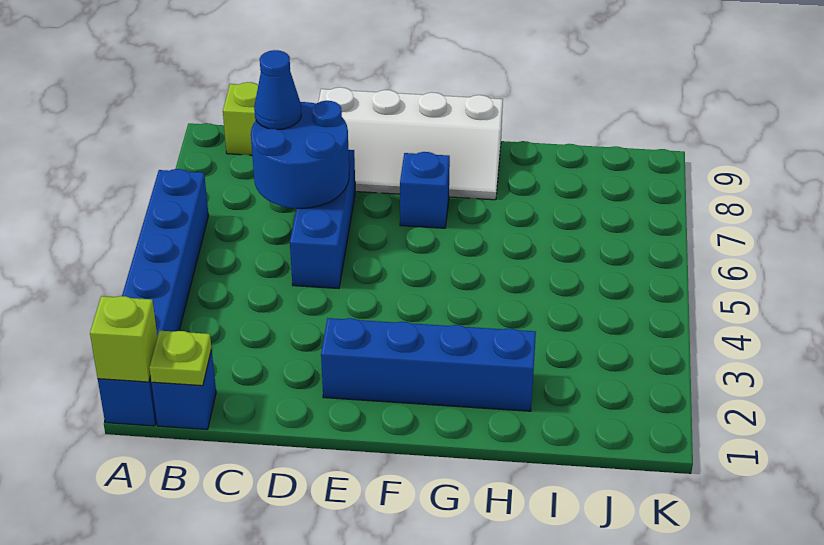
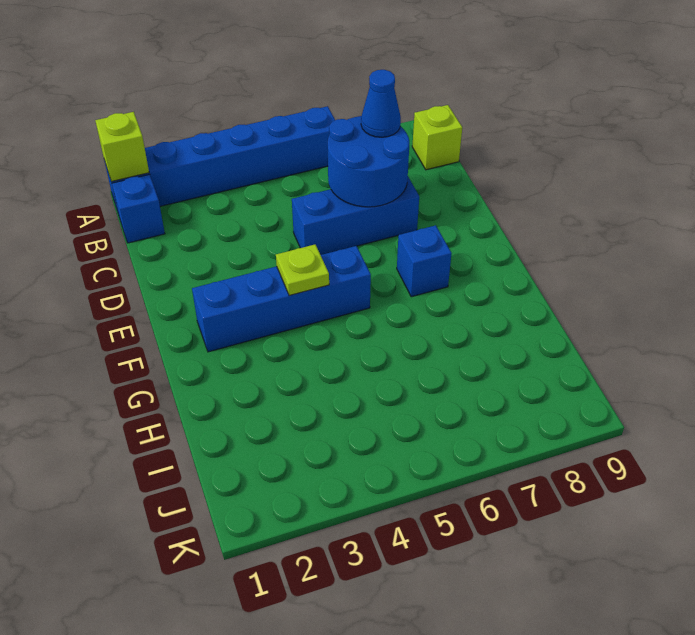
lime plate B1 level 2 -> lime plate F4 level 2
white slope D8:G9 level 1 top 9 -> none
blue brick E2:H2 level 1 -> blue brick F2:F5 level 1

